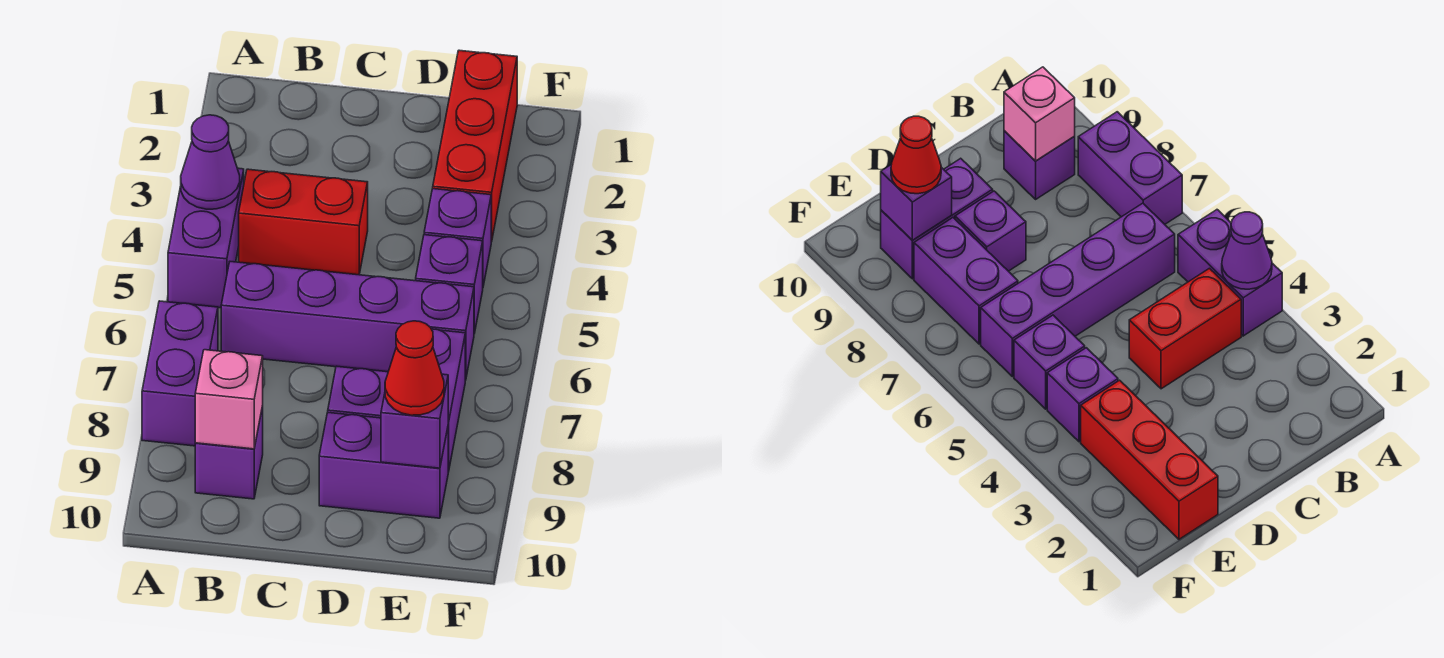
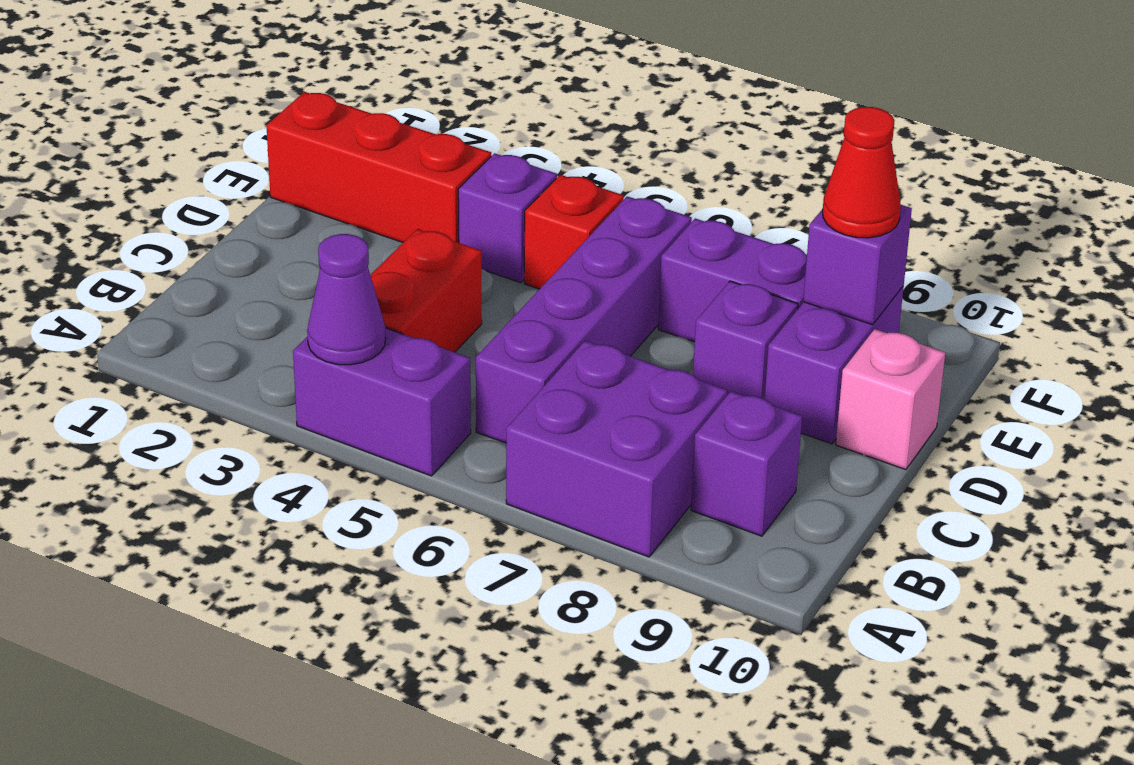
purple brick A7:A8 level 1 -> purple brick A7:B8 level 1
pink brick B9 level 2 -> pink brick D10 level 1
purple brick E5 level 1 -> red brick E5 level 1

